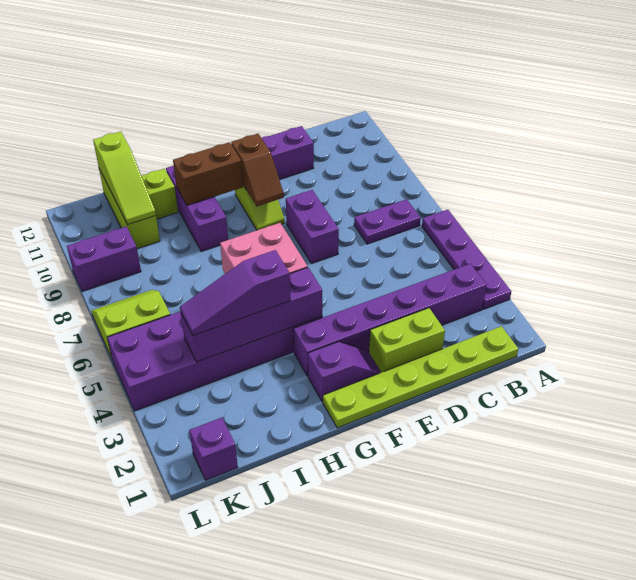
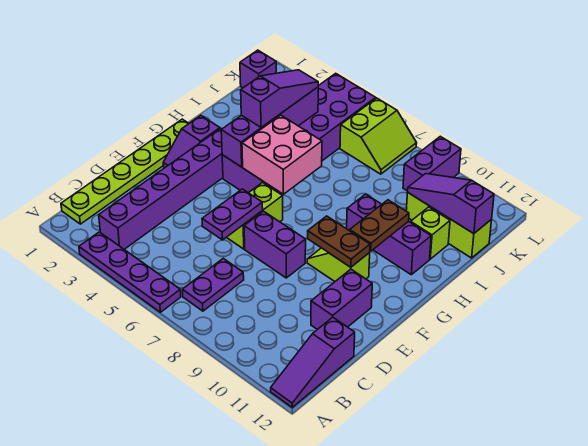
none -> purple slope A12:C12 level 1 top C
lime brick D2:E2 level 1 -> lime brick E6:F6 level 1
none -> purple plate D6:E6 level 2
brown slope F9:F10 level 2 top 10 -> brown plate F9:F10 level 2
brown brick G10:H10 level 2 -> brown plate G10:H10 level 2
lime slope J10:J12 level 2 top 12 -> purple slope J10:J12 level 2 top 12

